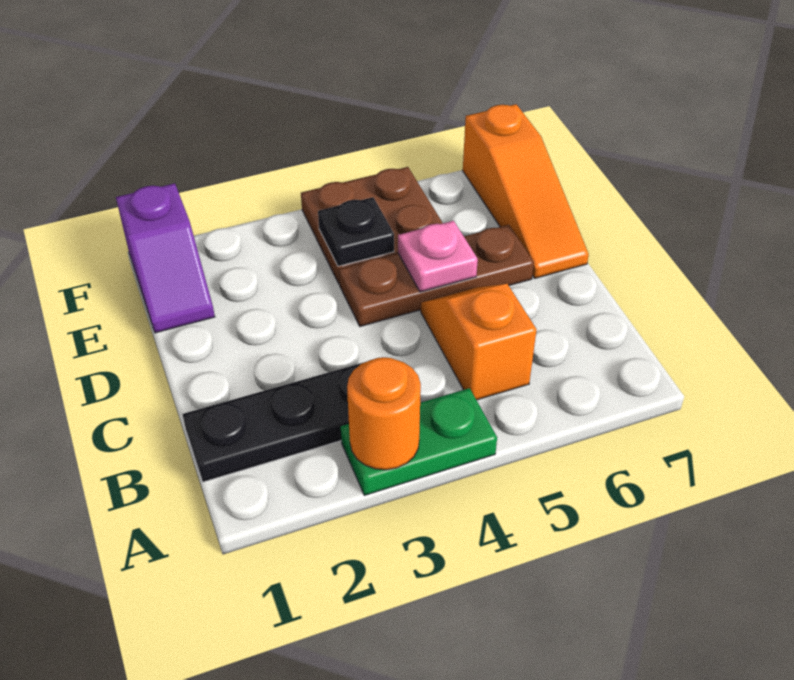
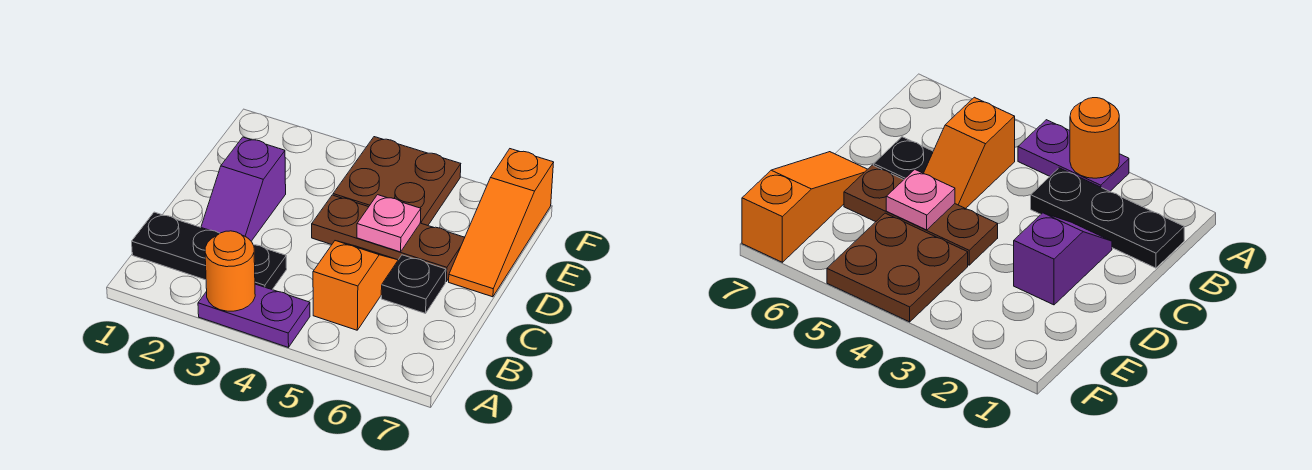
green plate A3:A4 level 1 -> purple plate A3:A4 level 1
purple slope E1:F1 level 1 top F -> purple slope C2:D2 level 1 top D
black plate E4 level 2 -> black plate C6 level 1

